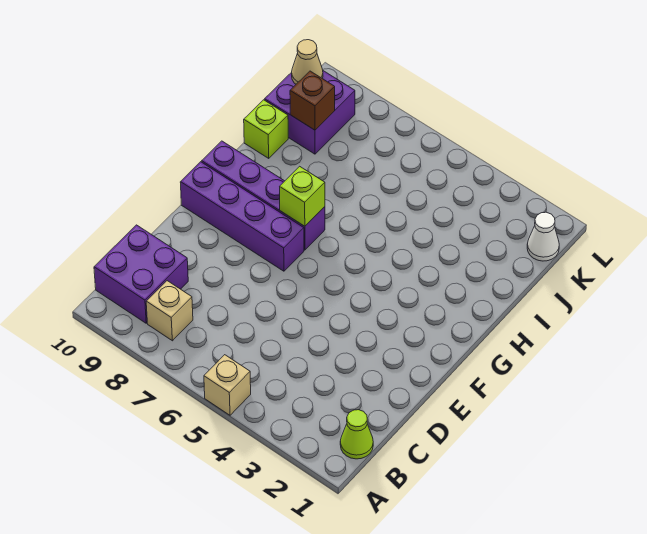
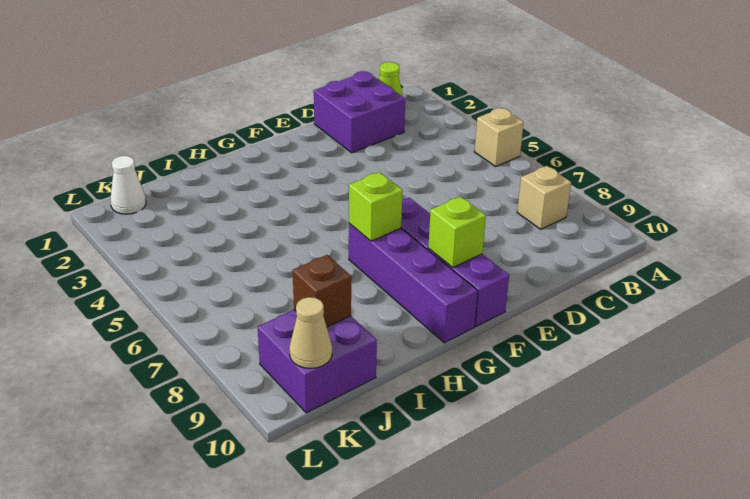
purple brick B9:C10 level 1 -> purple brick C1:D2 level 1
lime brick I10 level 1 -> lime brick F9 level 2

